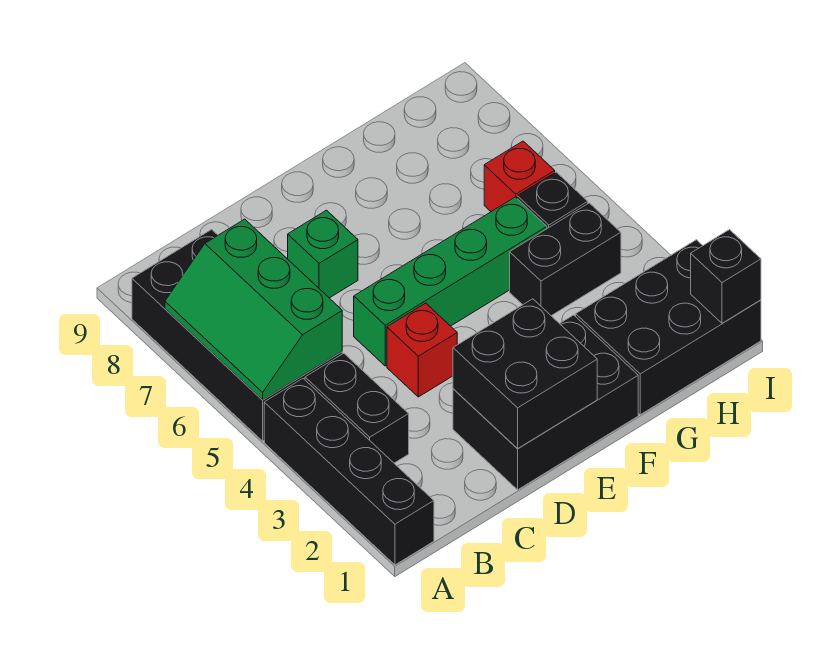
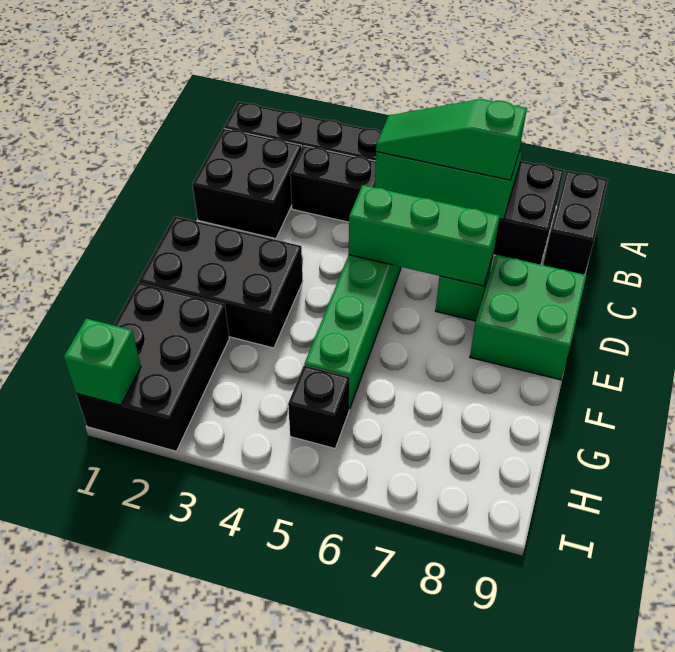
none -> green slope B5:B7 level 3 top 7
black brick D1:F2 level 1 -> black brick E1:F3 level 1
black brick D1:E2 level 2 -> black brick B1:C2 level 1
red brick D4 level 1 -> none
none -> green brick D5:D7 level 2
none -> green brick D8:E9 level 1
black brick G4:H4 level 1 -> black brick A9:B9 level 1
red brick H6 level 1 -> none
black brick I1 level 2 -> green brick I1 level 2

